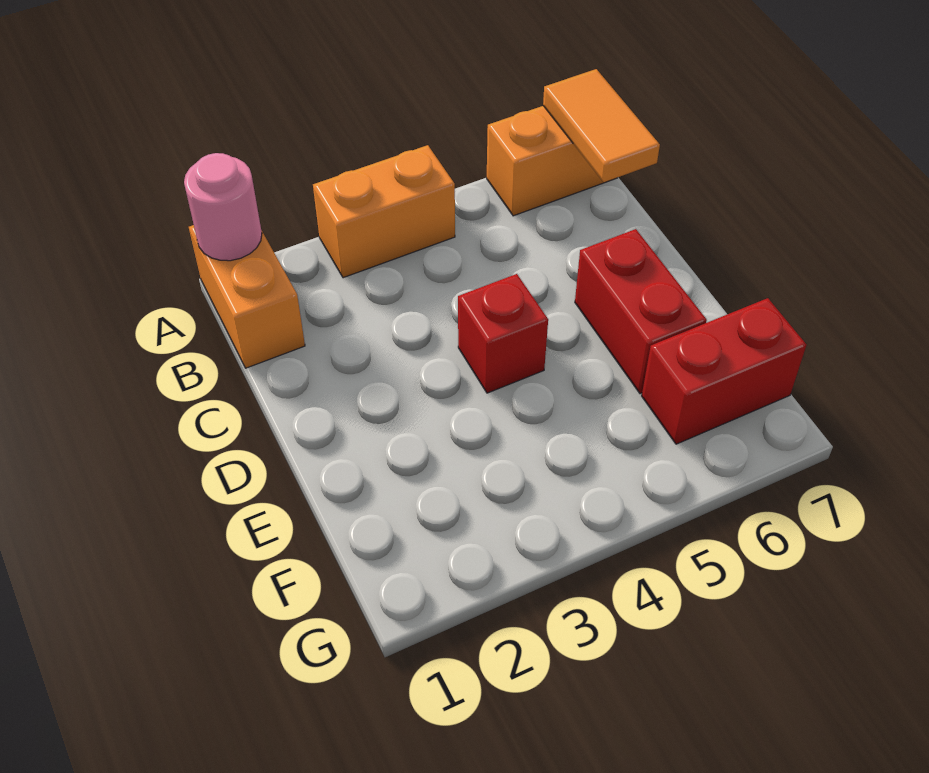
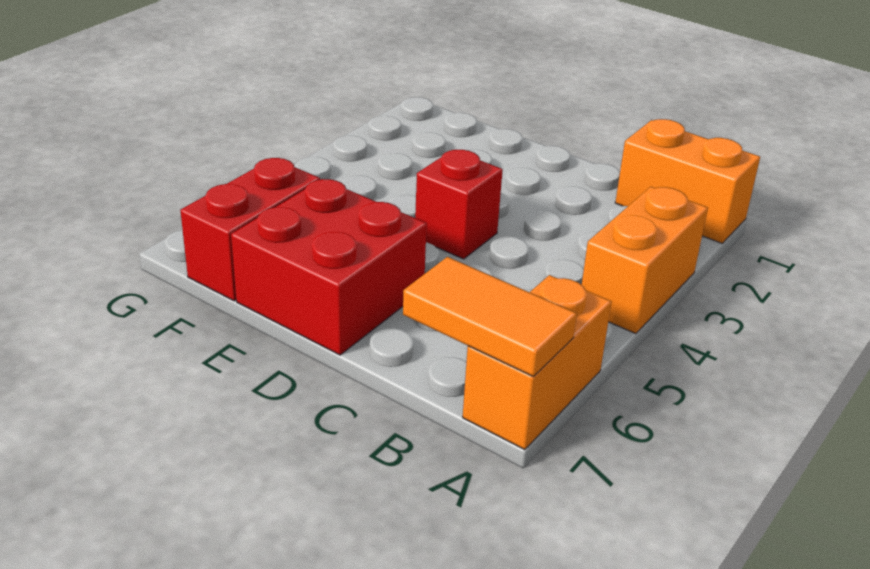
pink round brick A1 level 2 -> none
red brick D6:E6 level 1 -> red brick D6:E7 level 1

